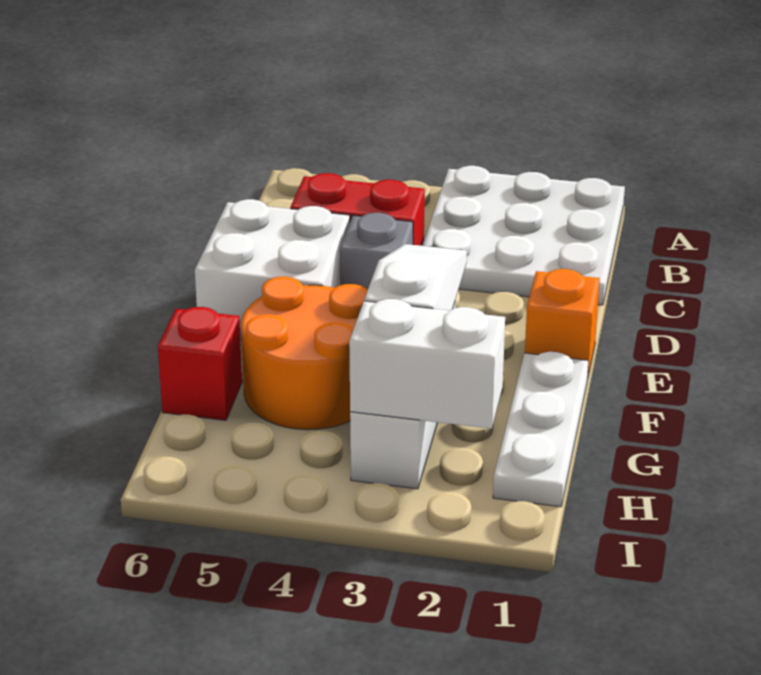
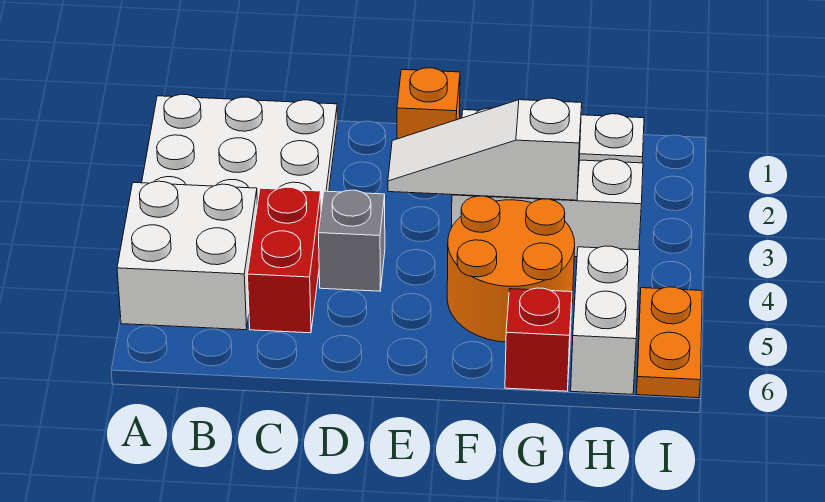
white brick D5:E6 level 1 -> white brick A4:B5 level 1
white brick H2:H3 level 2 -> white brick H5:H6 level 1
none -> orange plate I5:I6 level 1

